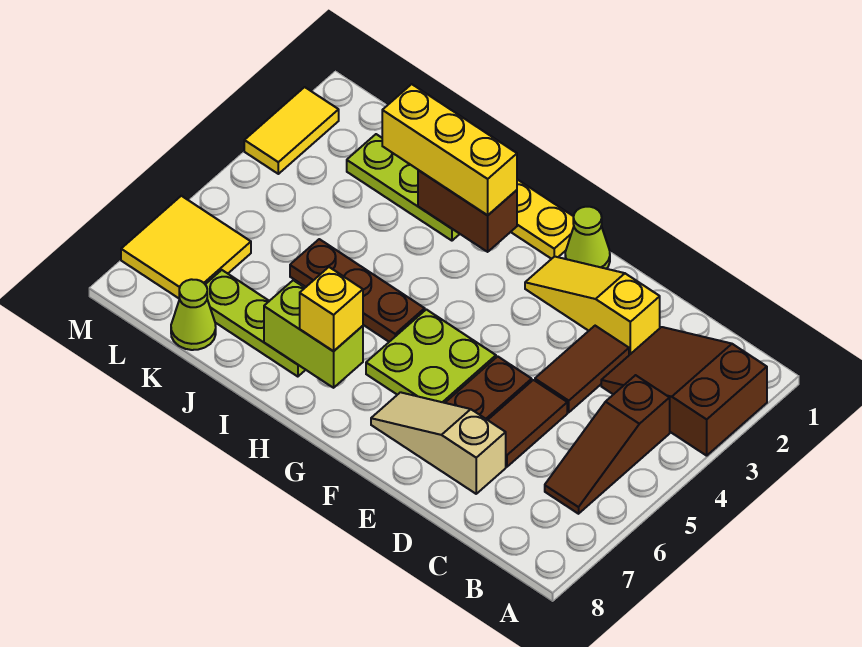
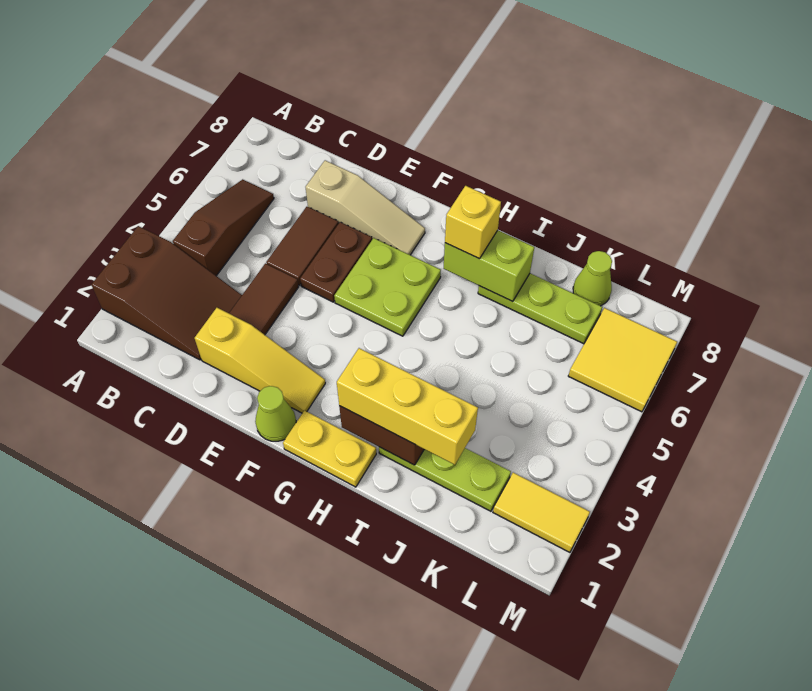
brown plate H5:J5 level 1 -> none
yellow tile M2:M3 level 1 -> yellow tile L2:M2 level 1

